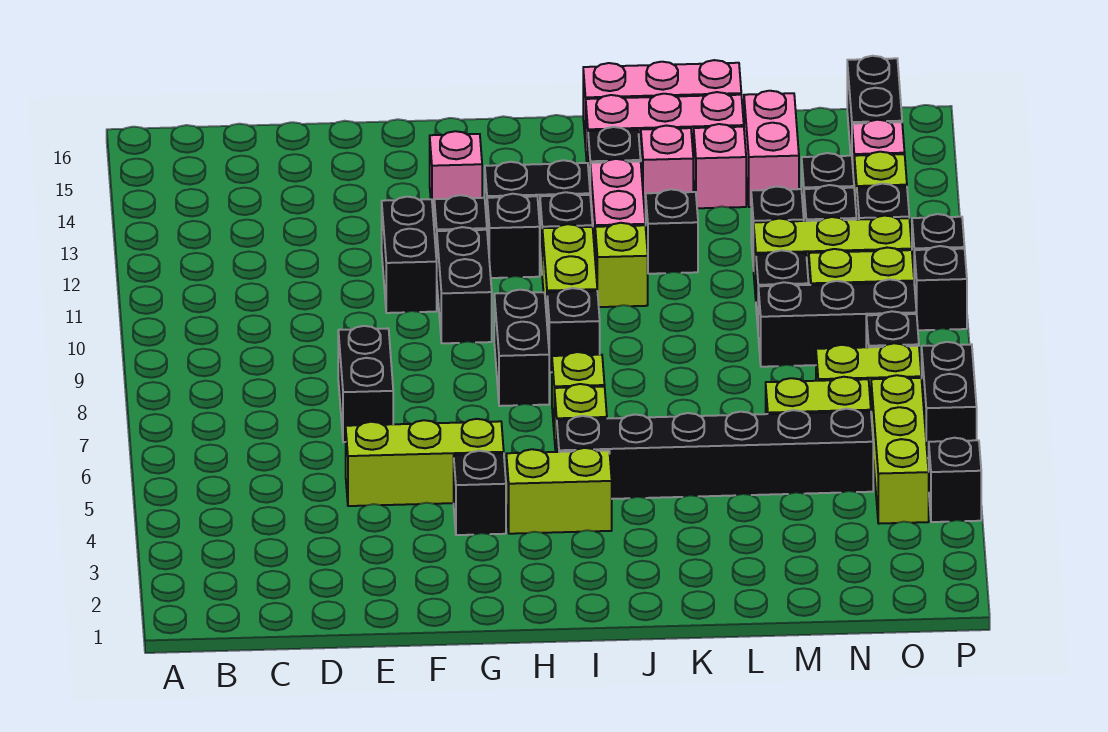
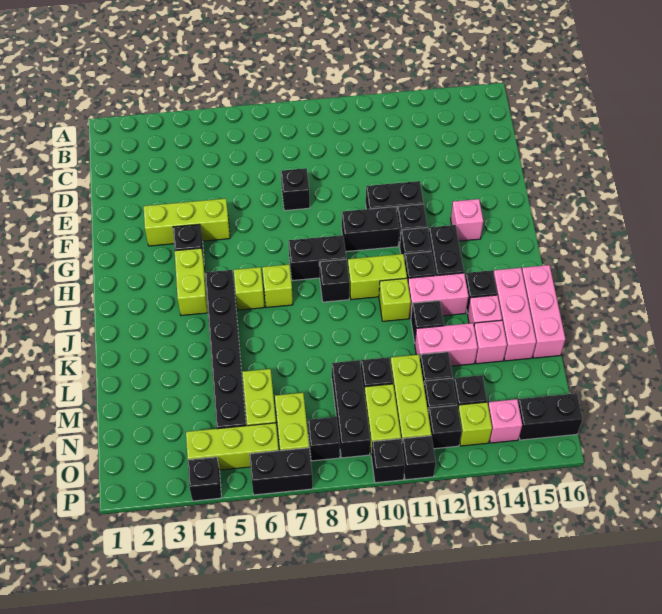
lime brick E5:G5 level 1 -> lime brick F3:F5 level 1
black brick E7:E8 level 1 -> black brick E8 level 1
pink brick M14:M15 level 1 -> pink brick L12:L13 level 1

